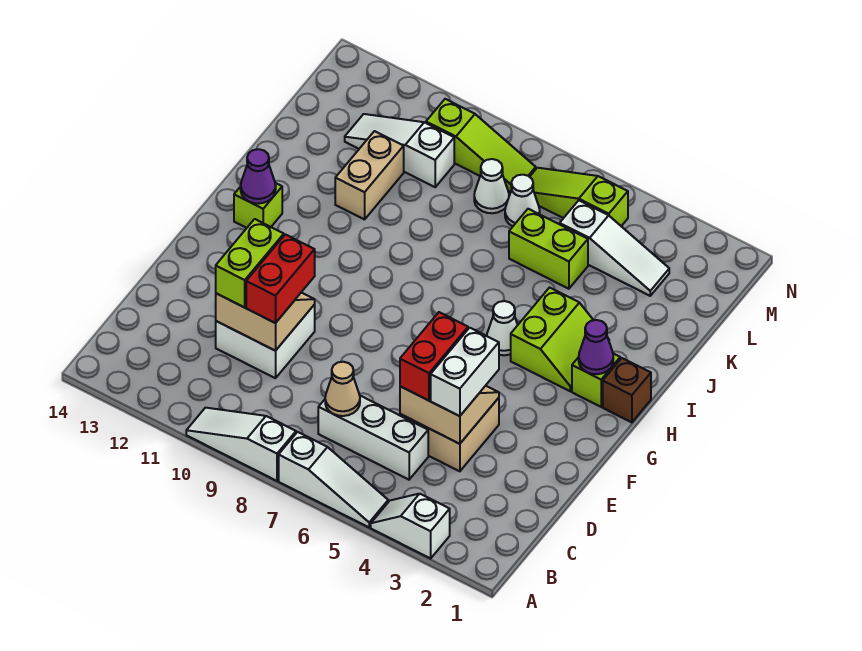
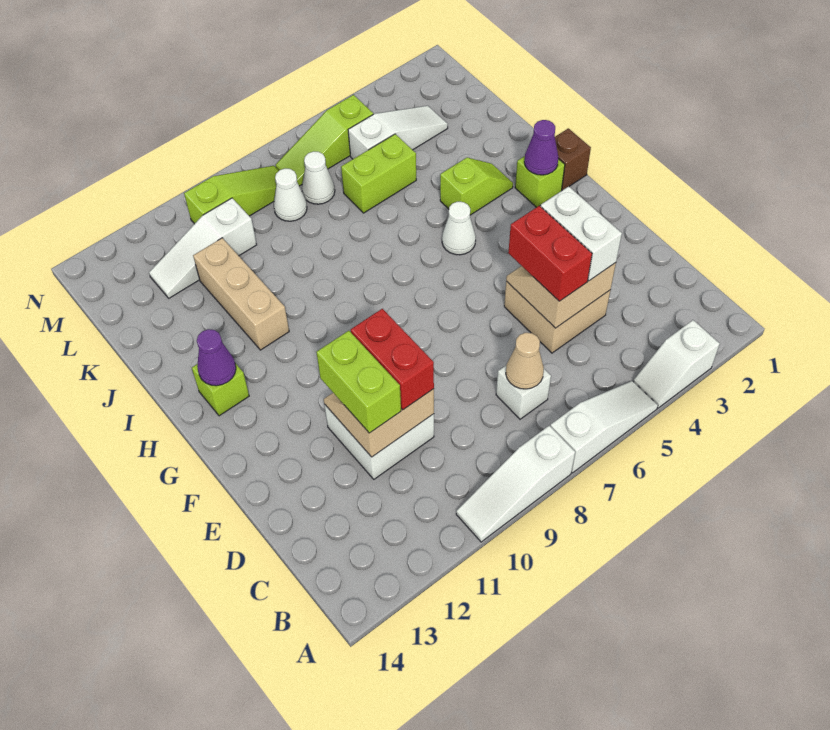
white brick C5:C7 level 1 -> white brick C7 level 1
lime slope H3:I4 level 1 top 4 -> lime slope I3:I4 level 1 top 4
tan brick J11:K11 level 1 -> tan brick I11:K11 level 1

